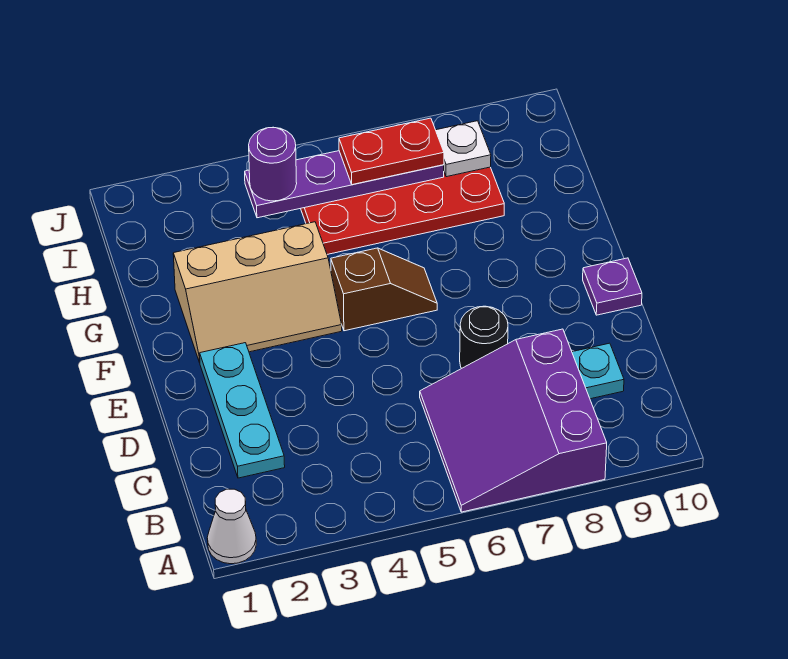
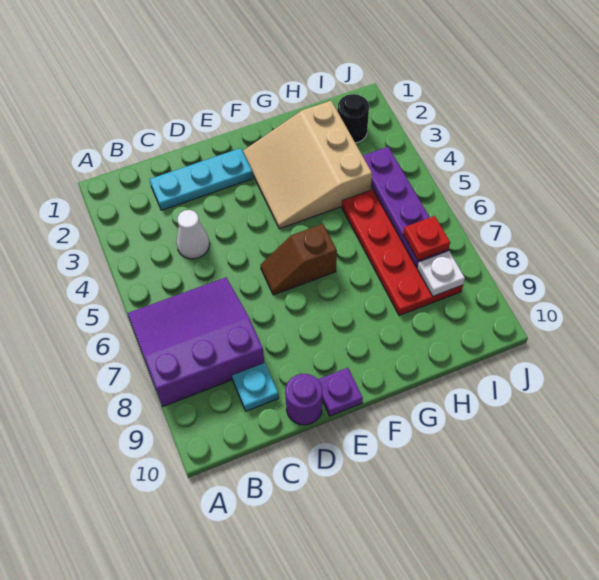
white cone A1 level 1 -> white cone C4 level 1
black round brick D7 level 1 -> black round brick I2 level 1
tan slope F2:G4 level 1 top G -> tan slope F2:H4 level 1 top H
brown slope F5:F6 level 1 top 5 -> brown slope E6:F6 level 1 top F
purple round brick I4 level 3 -> purple round brick D10 level 1
red plate I6:I7 level 3 -> red plate I7 level 3

